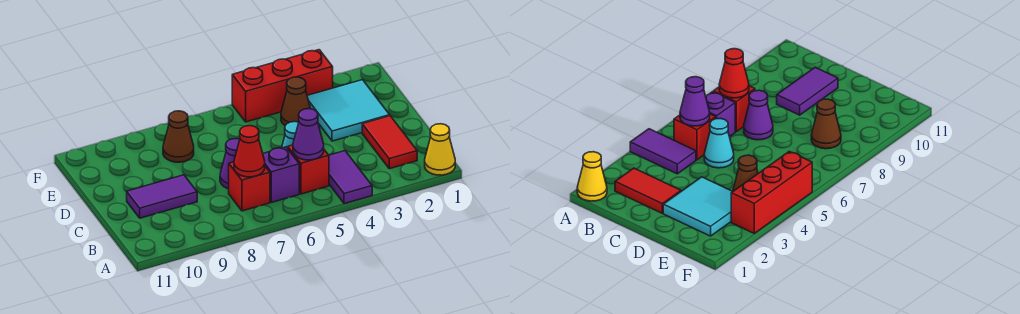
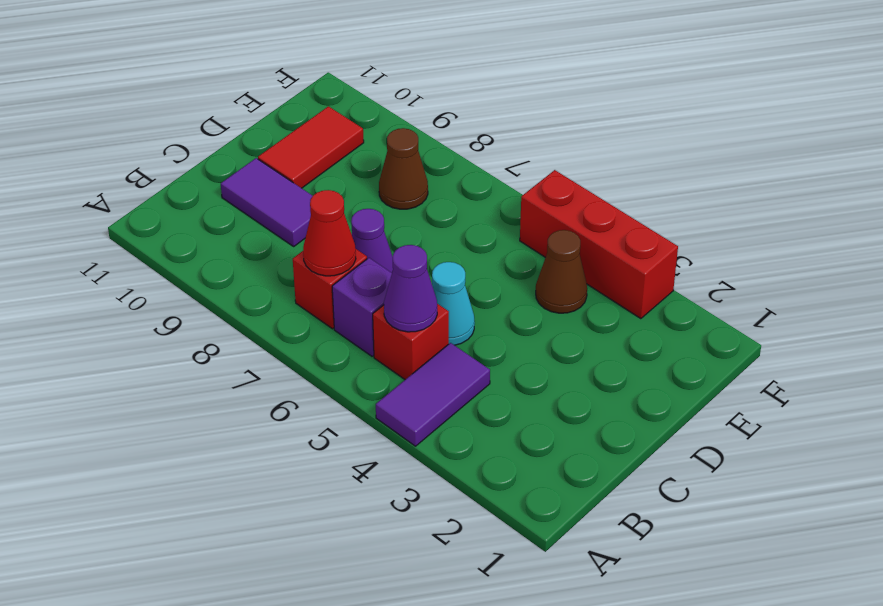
yellow cone A1 level 1 -> none
red tile B2:C2 level 1 -> red tile D10:E10 level 1
cyan tile D2:E3 level 1 -> none

